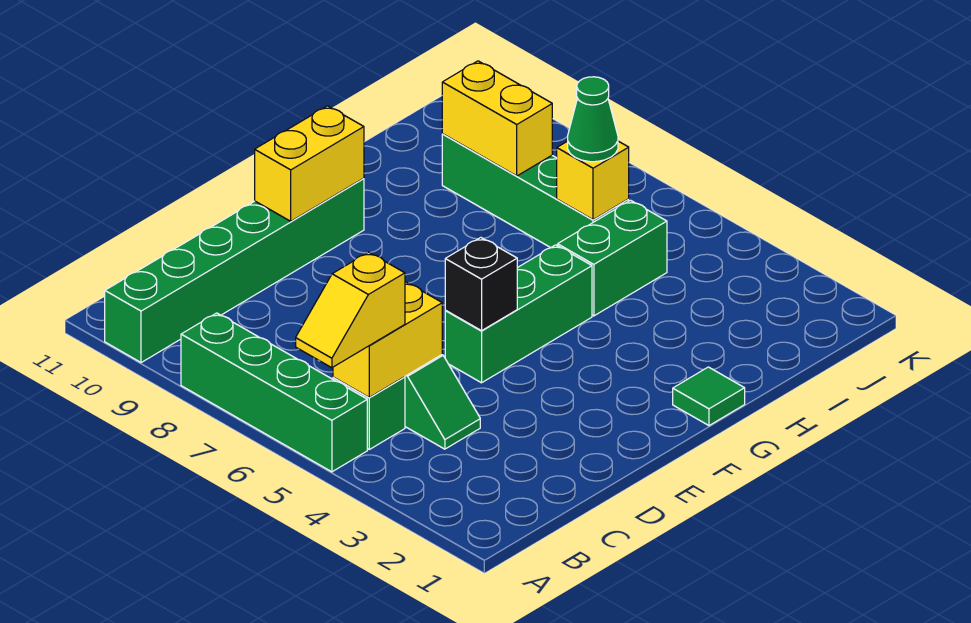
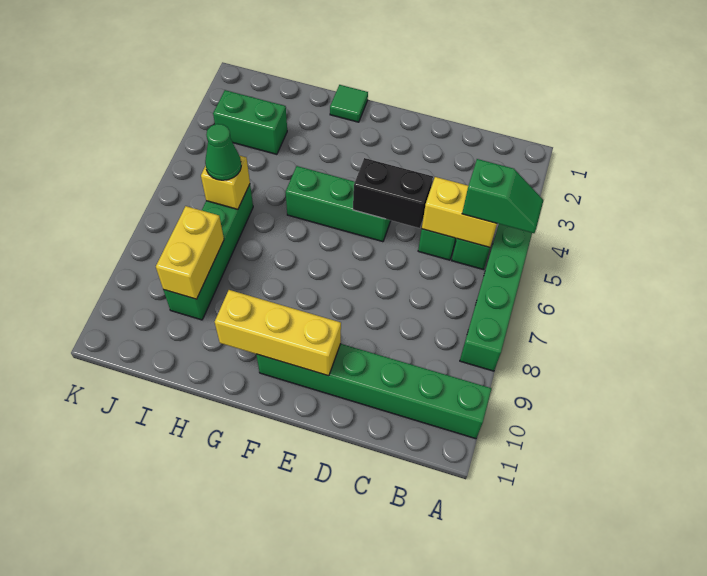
yellow slope A5:B5 level 3 top B -> green slope A5:B5 level 3 top B
black brick E5 level 2 -> black brick D5:E5 level 2
yellow brick E10:F10 level 2 -> yellow brick E10:G10 level 2
green brick H5:I5 level 1 -> green brick I3:J3 level 1

